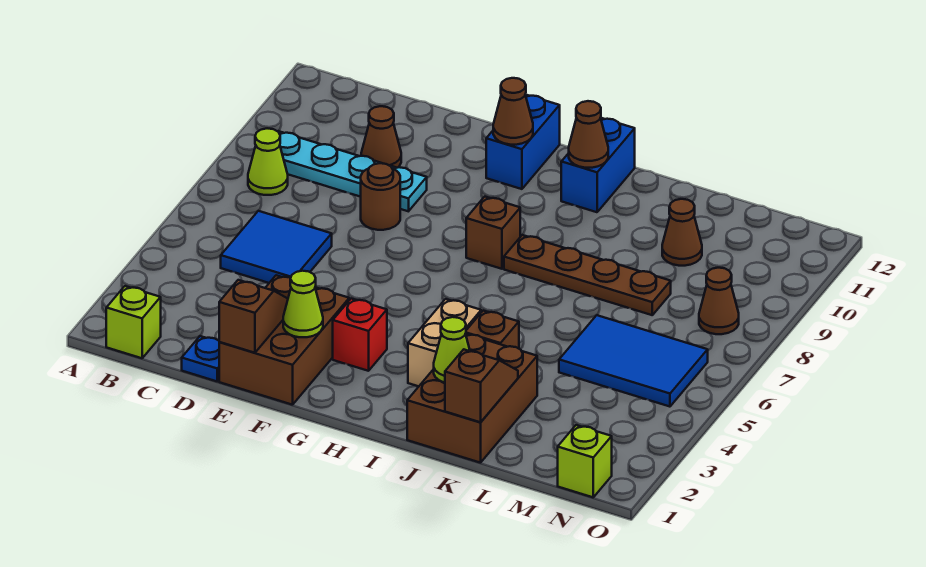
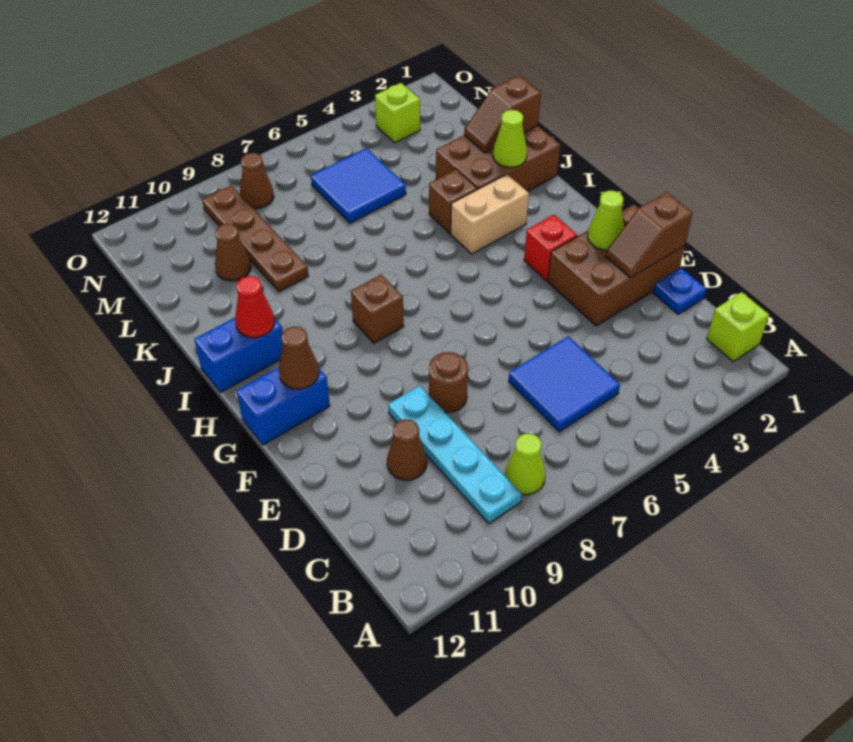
brown plate I8:L8 level 1 -> brown plate K9:N9 level 1
brown cone I11 level 2 -> red cone I11 level 2
blue tile L5:N6 level 1 -> blue tile L5:M6 level 1
lime brick N1 level 1 -> lime brick N3 level 1

